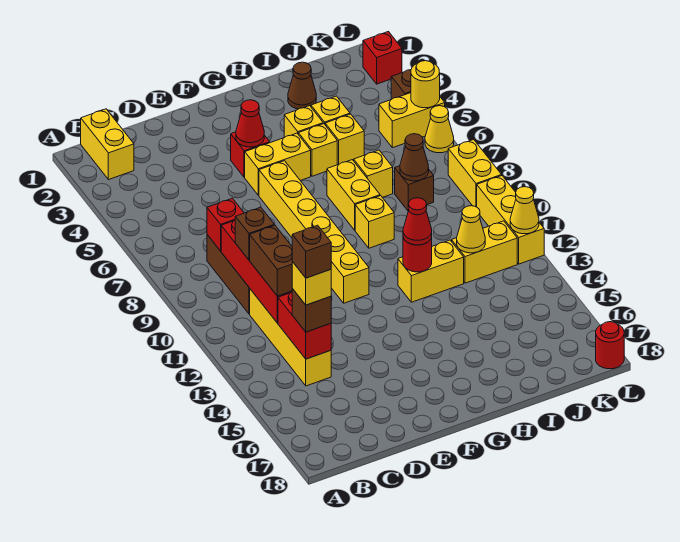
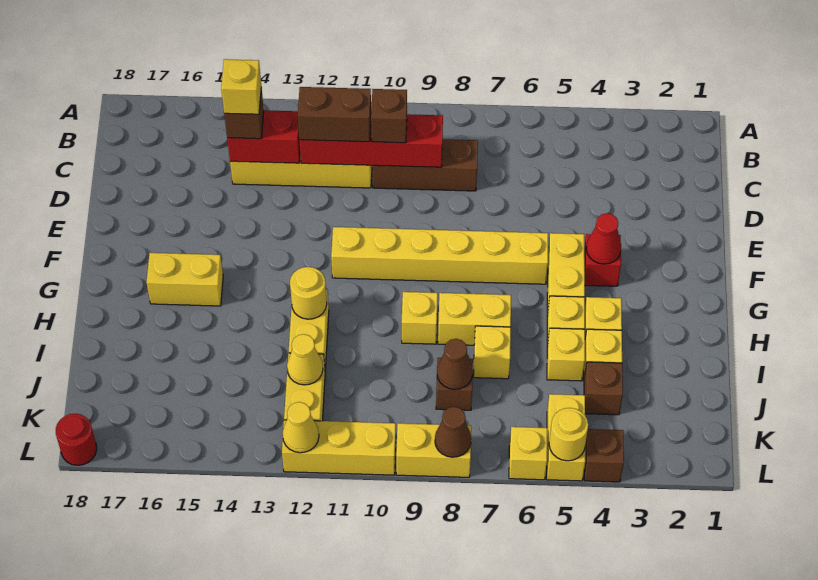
yellow brick B1:B2 level 1 -> yellow brick G15:G16 level 1
red brick C8 level 2 -> none
brown brick C14 level 5 -> brown brick J4 level 1
red round brick H12 level 2 -> yellow round brick H12 level 2
red cone H12 level 3 -> none
brown cone I2 level 1 -> brown cone L8 level 2
red brick L2 level 1 -> none
yellow cone L6 level 1 -> yellow brick L6 level 1

